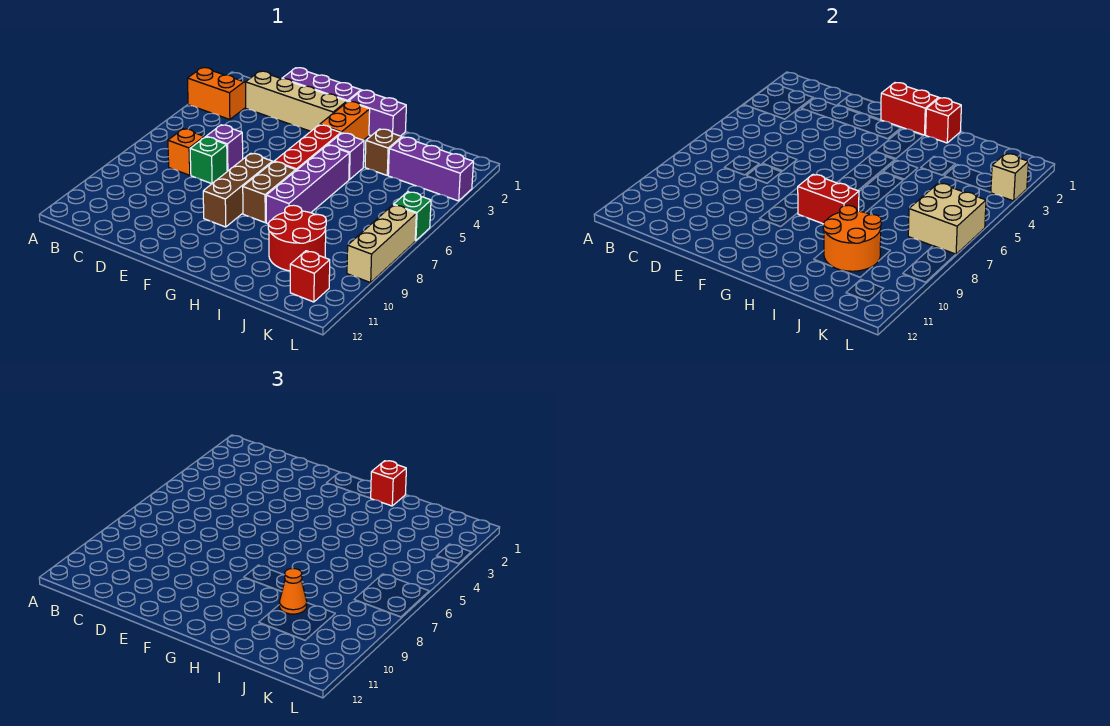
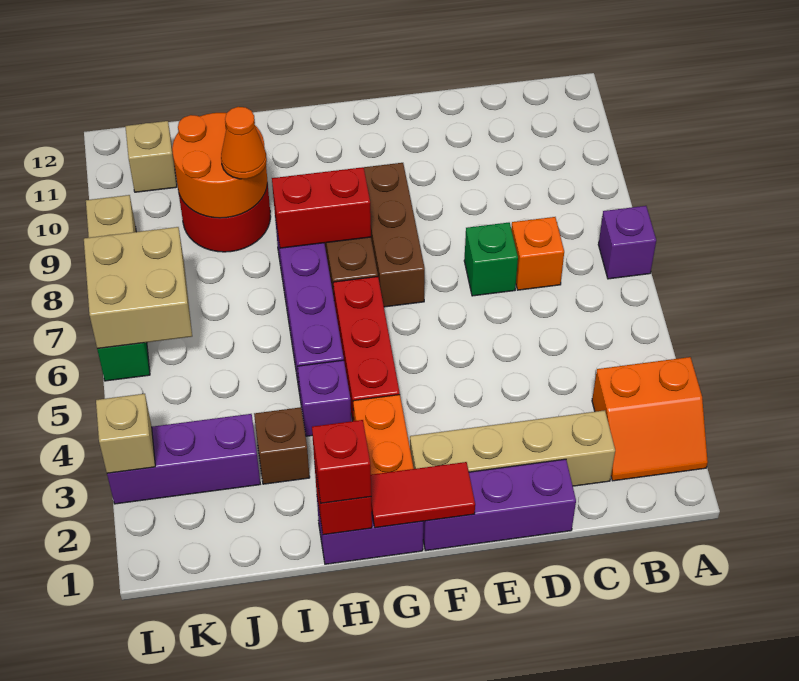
purple brick D6 level 1 -> purple brick A7 level 1
red brick F1:G1 level 2 -> red tile F1:G1 level 2
red brick K11 level 1 -> tan brick K11 level 1

